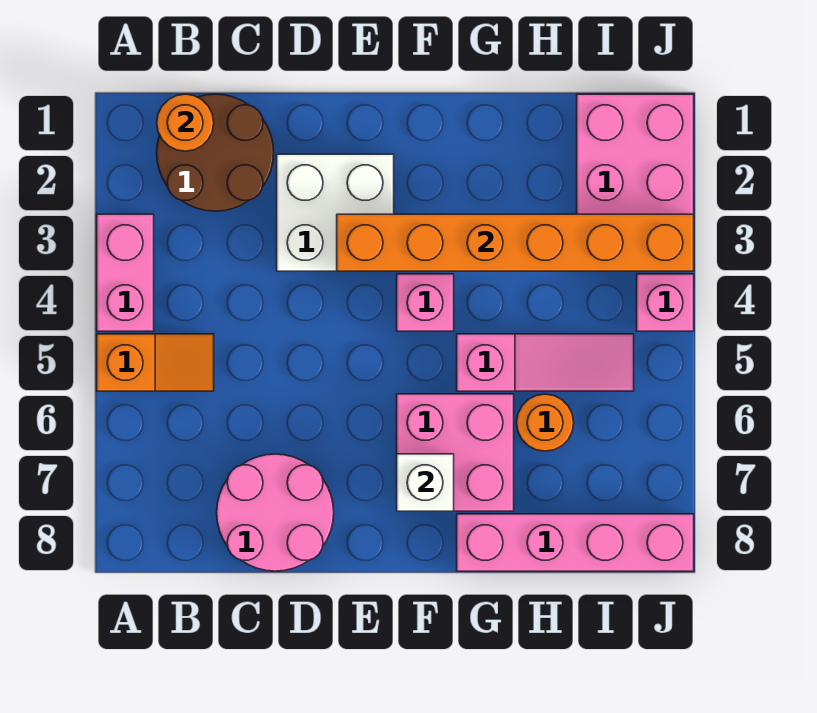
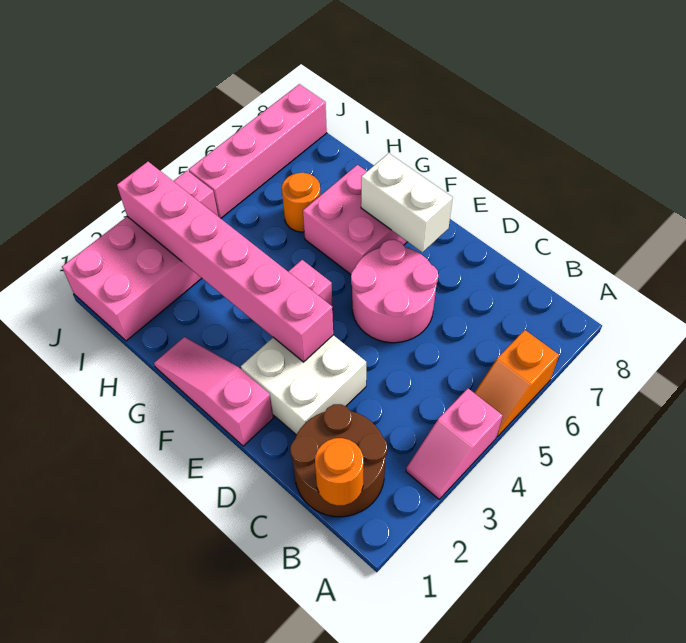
pink brick A3:A4 level 1 -> pink slope A3:A4 level 1 top 4
orange slope A5:B5 level 1 top A -> orange slope A5:A6 level 1 top 6
pink round brick C7:D8 level 1 -> pink round brick D5:E6 level 1
orange brick E3:J3 level 2 -> pink brick E3:J3 level 2
white brick F7 level 2 -> white brick E7:F7 level 2
pink slope G5:I5 level 1 top G -> pink slope E1:G1 level 1 top E
pink brick G8:J8 level 1 -> pink brick J5:J8 level 1

